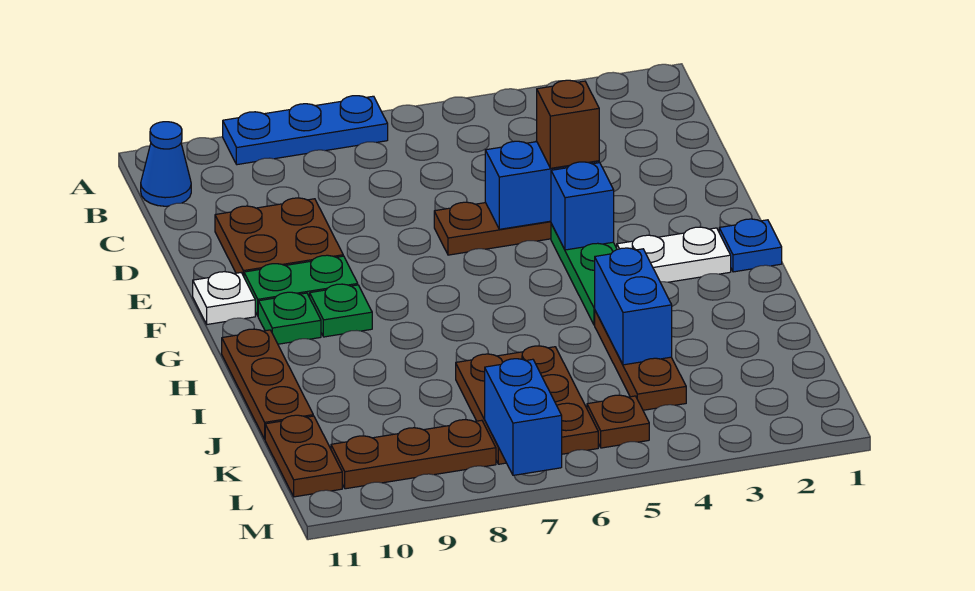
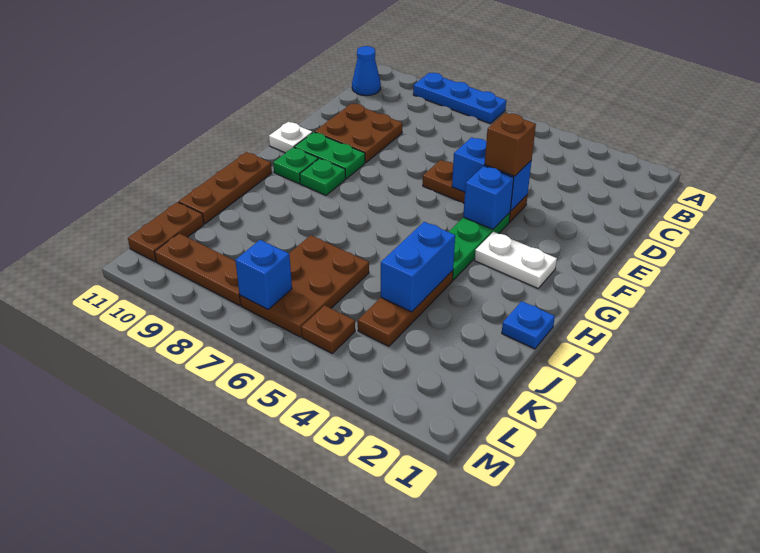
blue plate G1 level 1 -> blue plate I1 level 1
blue brick L7:M7 level 2 -> blue brick L7 level 2

